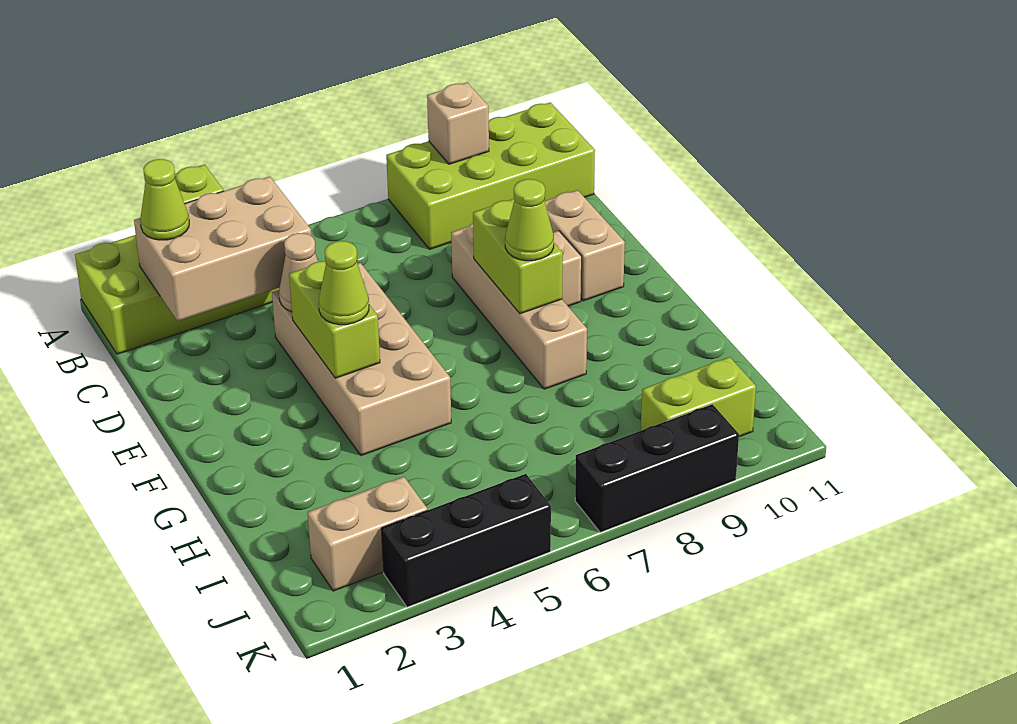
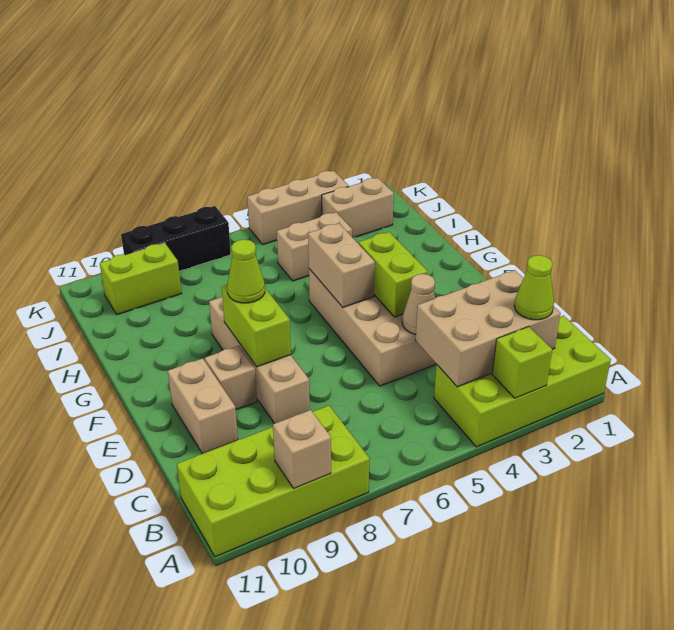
lime cone F4 level 3 -> none
none -> tan brick F5:G5 level 2
none -> tan brick I4:I5 level 1
black brick K3:K5 level 1 -> tan brick K3:K5 level 1

